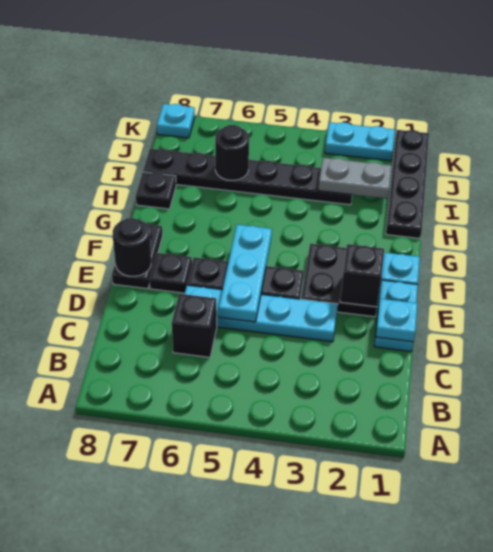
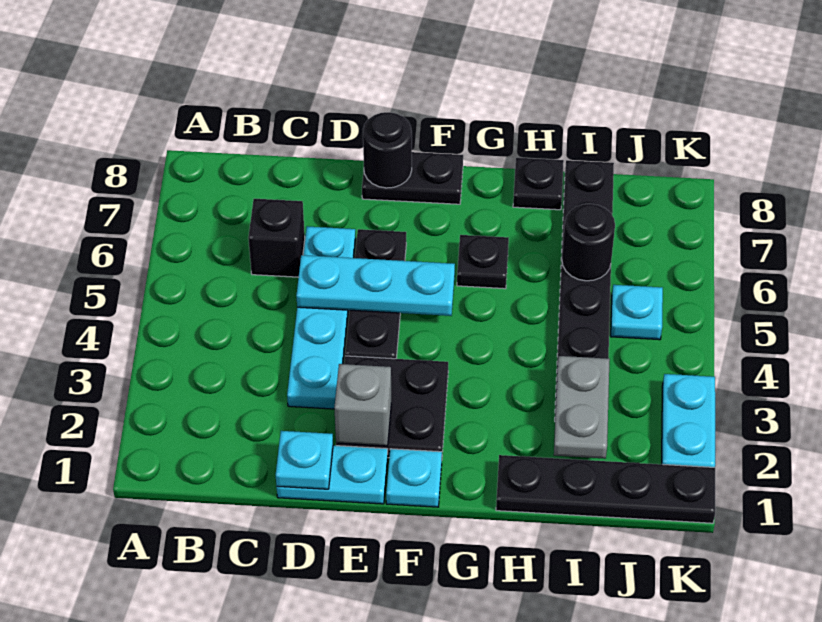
black brick E2 level 2 -> grey brick E2 level 2
black plate E7 level 1 -> black plate G6 level 1
cyan plate K8 level 1 -> cyan plate J5 level 1

